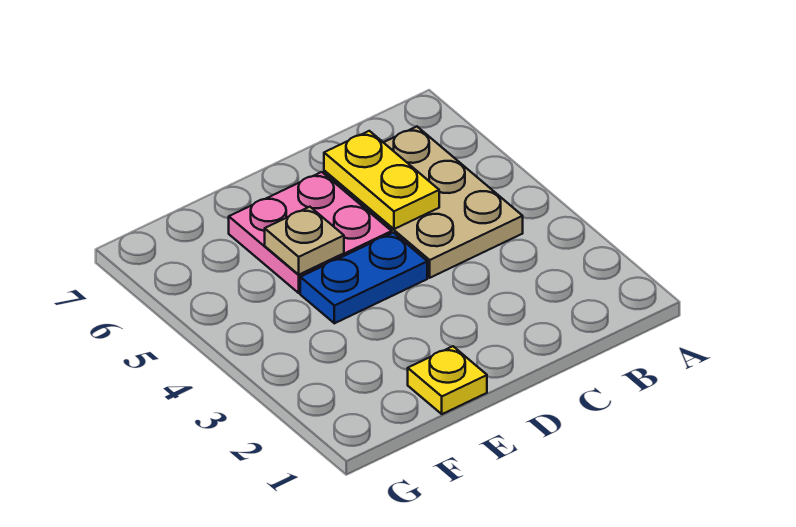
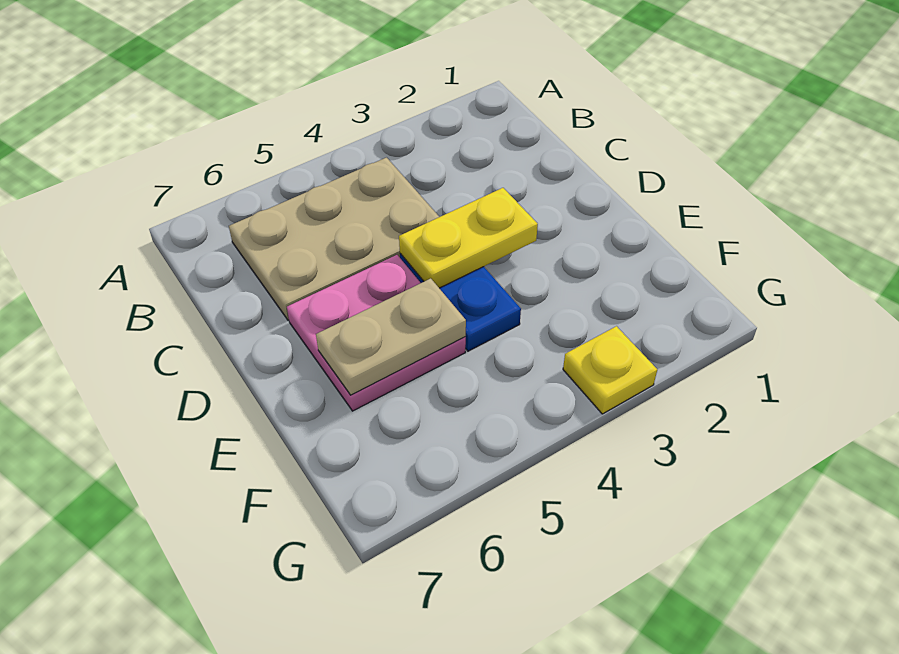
yellow plate C5:C6 level 2 -> yellow plate D3:D4 level 2
yellow plate E1 level 1 -> yellow plate G3 level 1
tan plate E5 level 2 -> tan plate E5:E6 level 2

